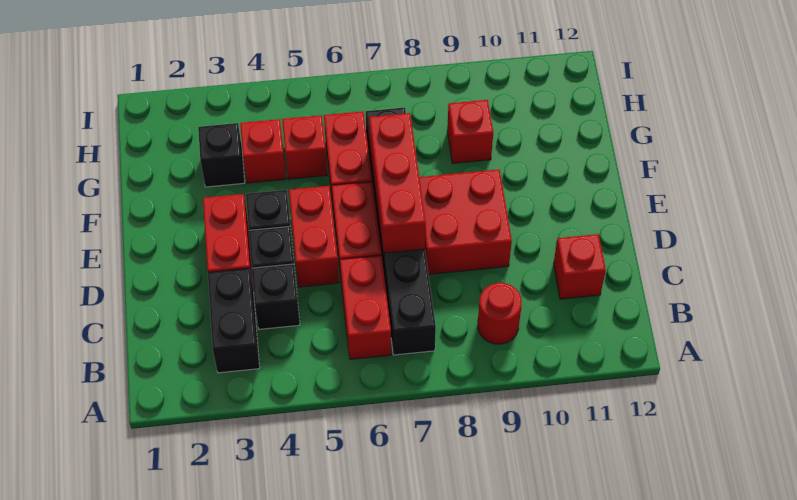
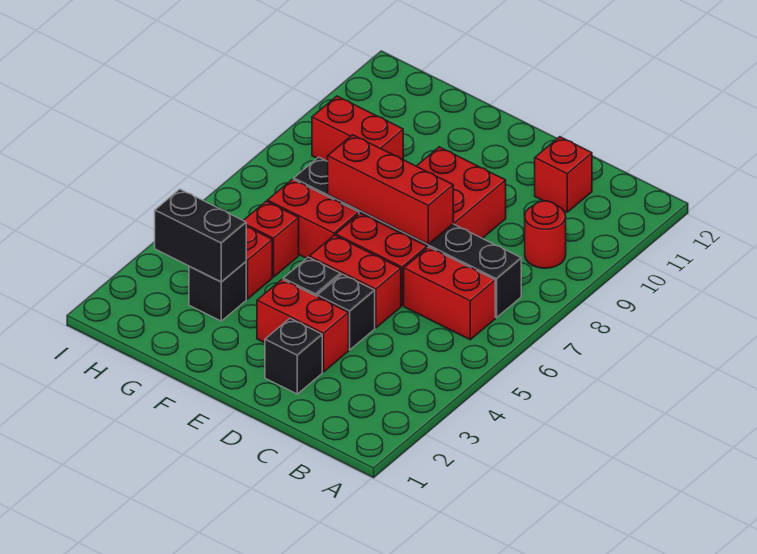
black brick B3:C3 level 1 -> black brick G3:H3 level 2
black brick C4 level 1 -> black brick D2 level 1
red brick G9 level 1 -> red brick G9:H9 level 1

